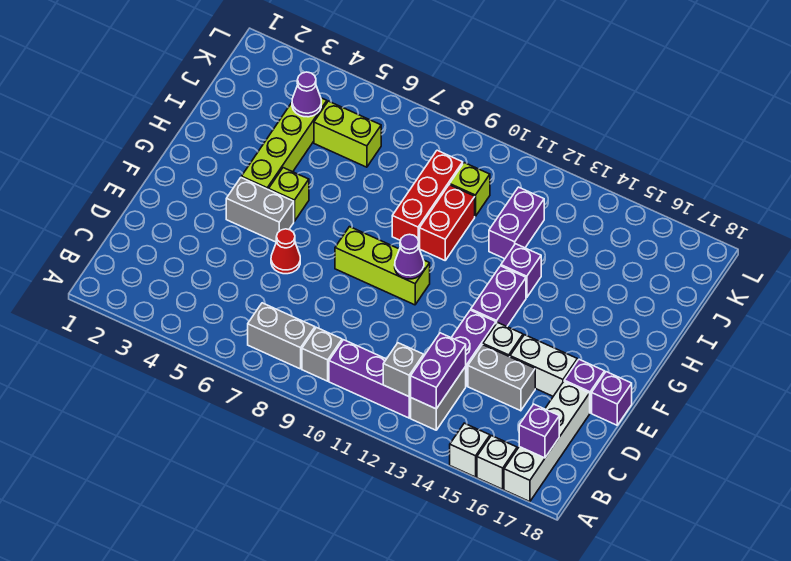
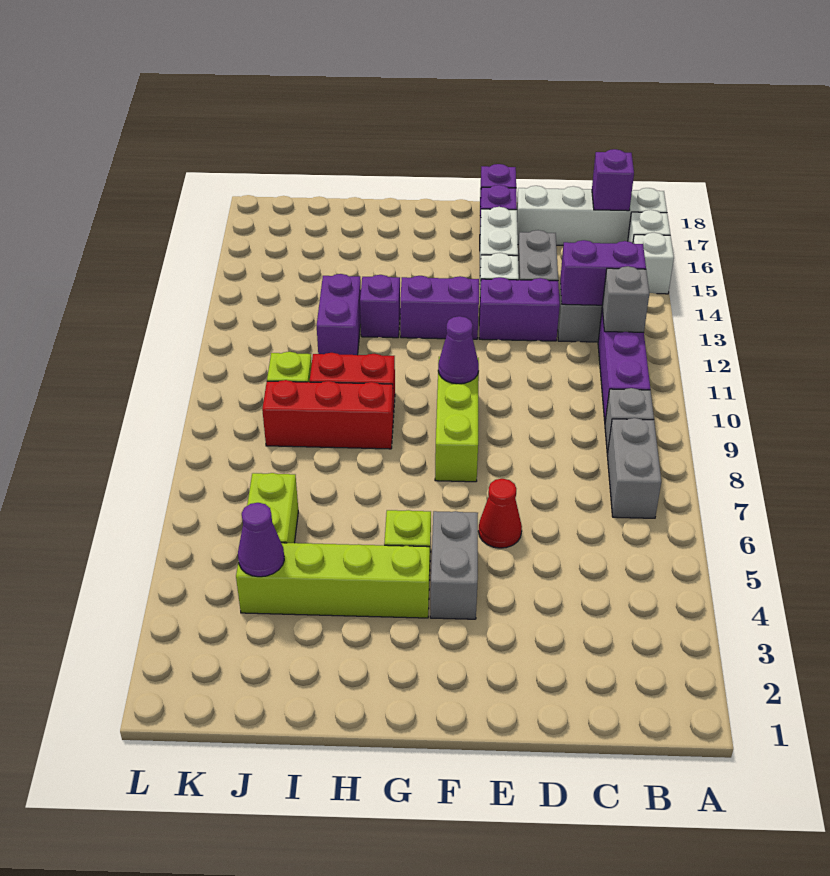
purple brick I12:J12 level 1 -> purple brick I12:I13 level 1

